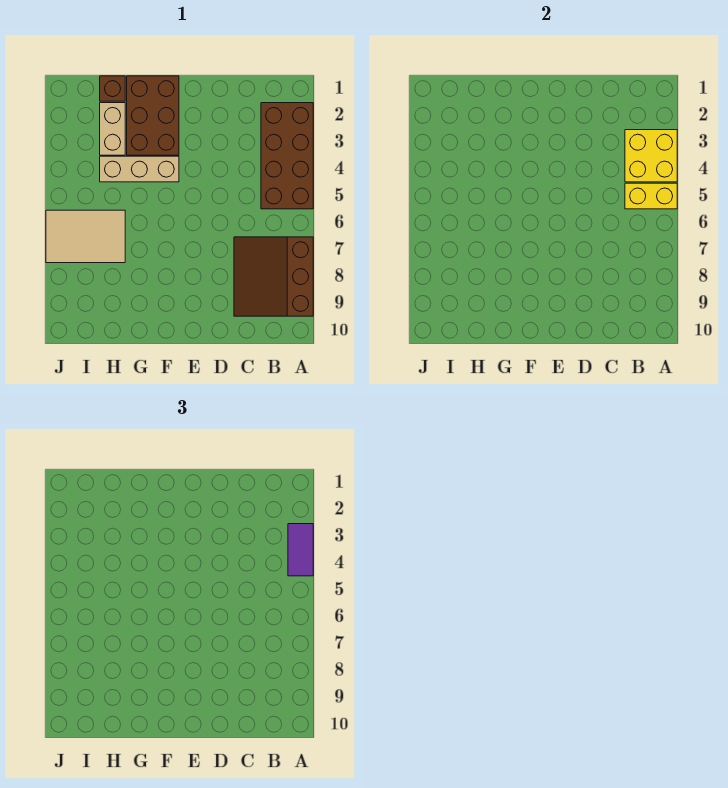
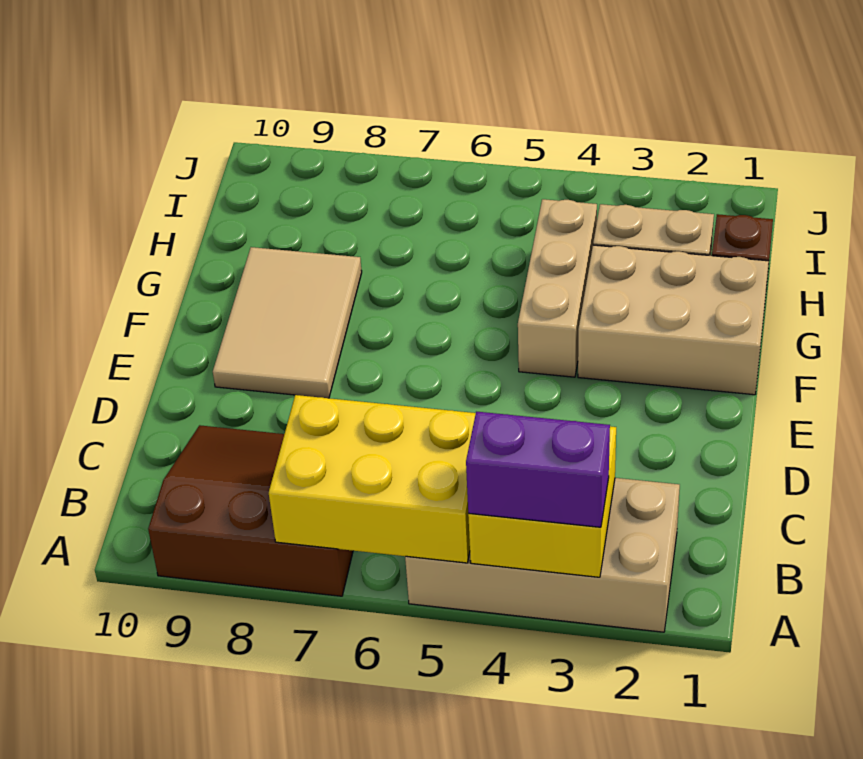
brown brick A2:B5 level 1 -> tan brick A2:B5 level 1
purple tile A3:A4 level 3 -> purple brick A3:A4 level 3
yellow brick A5:B5 level 2 -> yellow brick A5:B7 level 2
brown brick F1:G3 level 1 -> tan brick F1:G3 level 1
tan tile H6:J7 level 1 -> tan tile E8:G9 level 1

